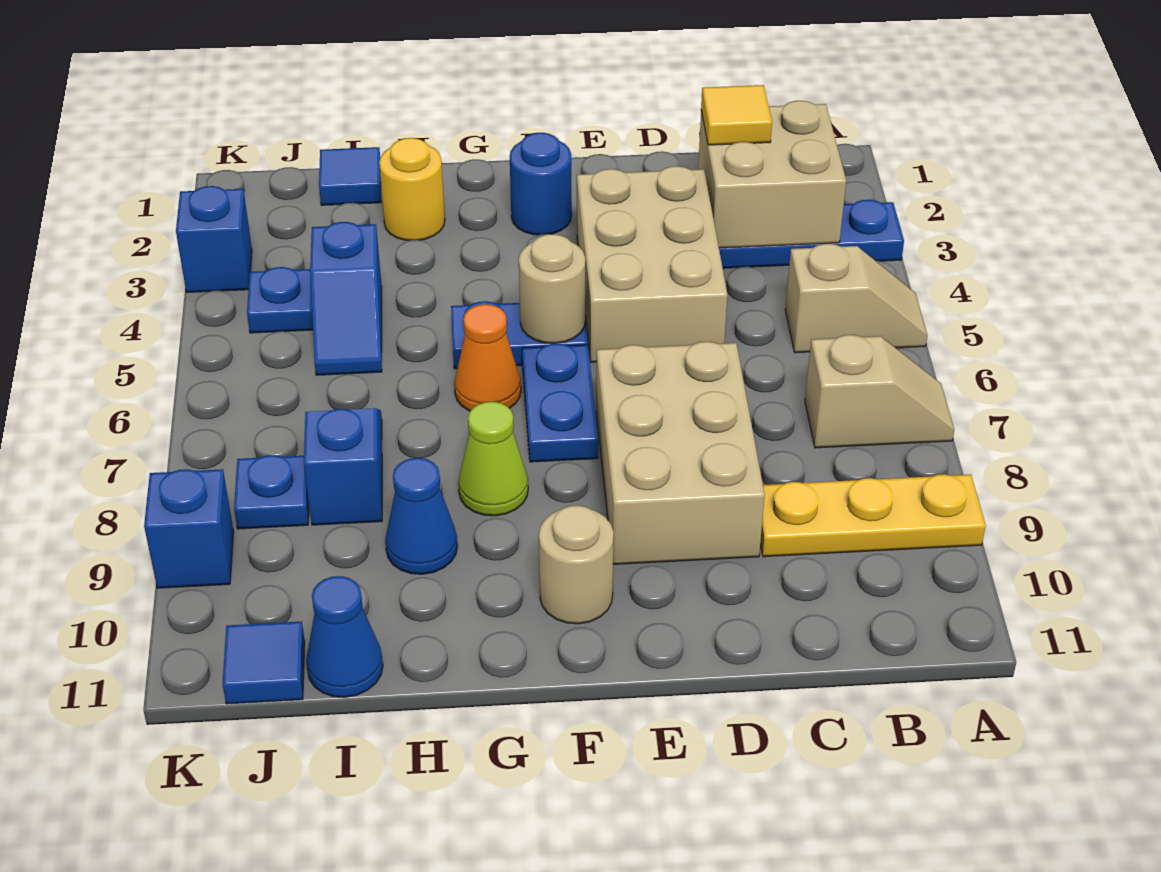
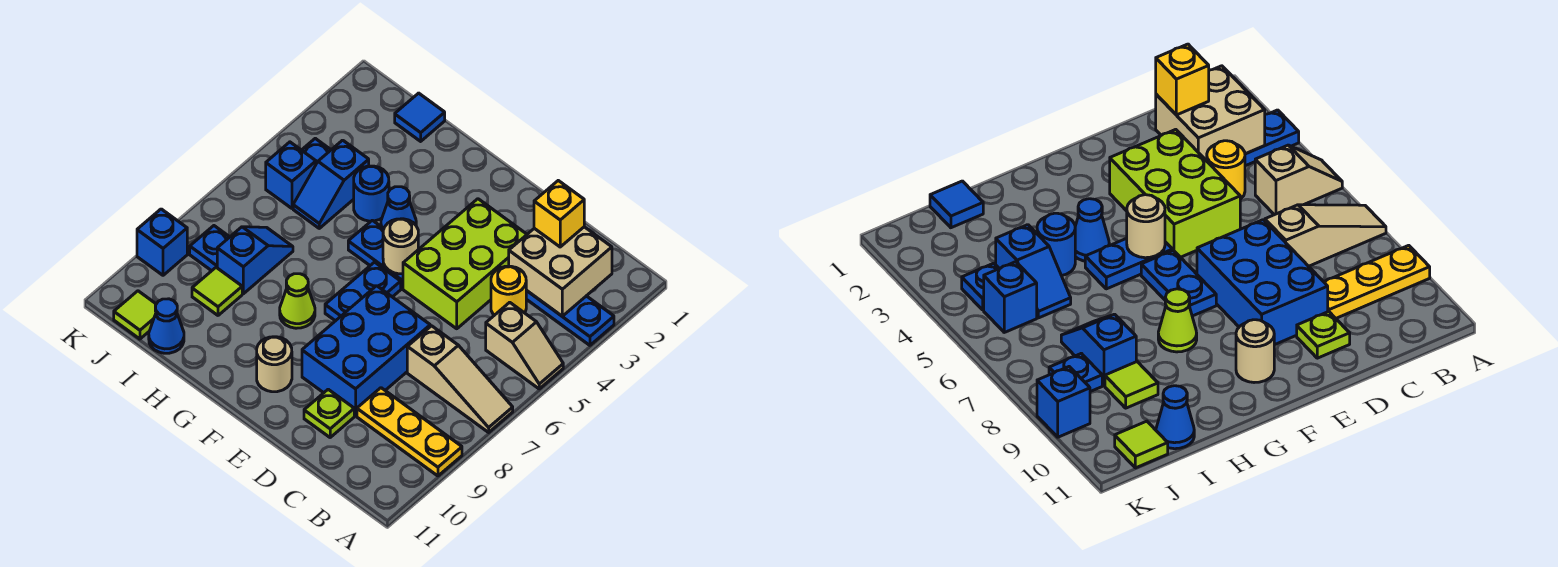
tan slope A7:B7 level 1 top B -> tan slope A7:C7 level 1 top C
yellow tile C2 level 3 -> yellow brick C2 level 3
tan brick D3:E5 level 1 -> lime brick D3:E5 level 1
tan brick D7:E9 level 1 -> blue brick D7:E9 level 1
none -> lime plate D10 level 1
blue round brick F2 level 1 -> blue round brick H4 level 1
orange cone G6 level 1 -> none
yellow round brick H2 level 1 -> yellow round brick C4 level 1
blue cone H9 level 1 -> blue cone G4 level 1
none -> lime tile I9 level 1
blue tile J11 level 1 -> lime tile J11 level 1
blue brick K3 level 1 -> blue brick J5 level 1

